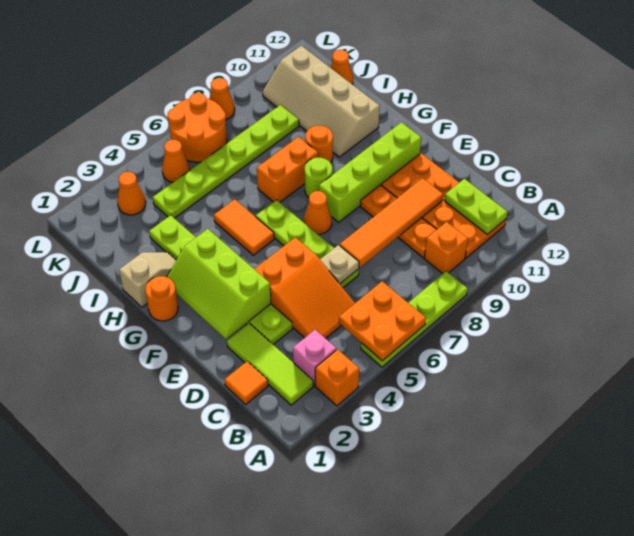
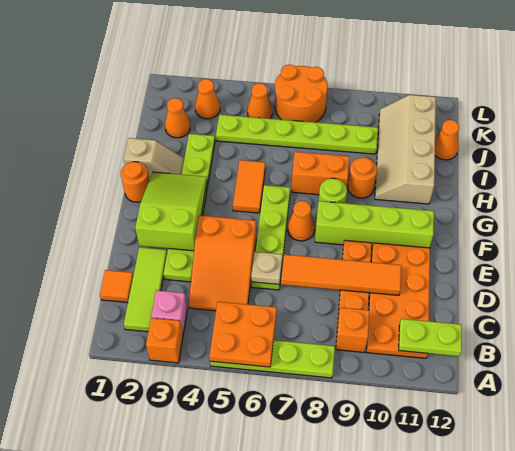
lime plate B11:C11 level 2 -> lime plate B11:B12 level 2
lime slope E2:G3 level 2 top 3 -> lime slope E2:G3 level 2 top E
orange cone L8 level 1 -> orange cone J2 level 1

